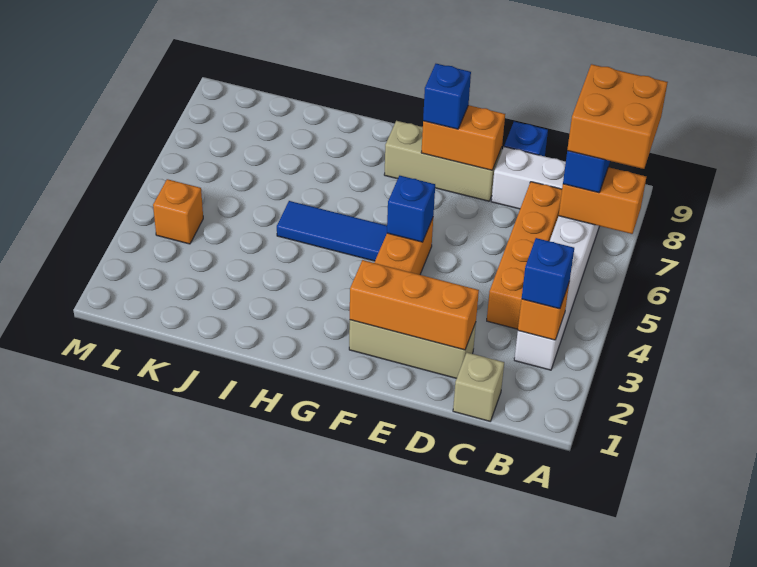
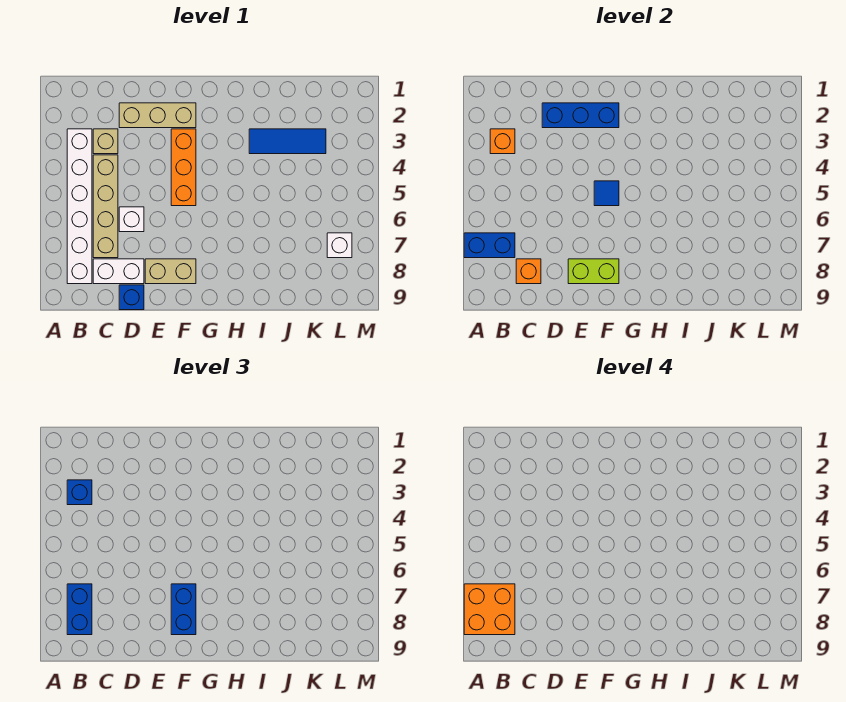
orange brick A7:B7 level 2 -> blue brick A7:B7 level 2
tan brick C1 level 1 -> tan brick C3 level 1
orange brick C4:C7 level 1 -> tan brick C4:C7 level 1
orange brick D2:F2 level 2 -> blue brick D2:F2 level 2
none -> white brick D6 level 1
tan brick E8:G8 level 1 -> tan brick E8:F8 level 1
orange brick E8:F8 level 2 -> lime brick E8:F8 level 2
blue brick F5 level 2 -> blue tile F5 level 2
blue brick F8 level 3 -> blue brick F7:F8 level 3
blue tile G5:I5 level 1 -> blue tile I3:K3 level 1
orange brick L4 level 1 -> orange brick C8 level 2
none -> white brick L7 level 1

